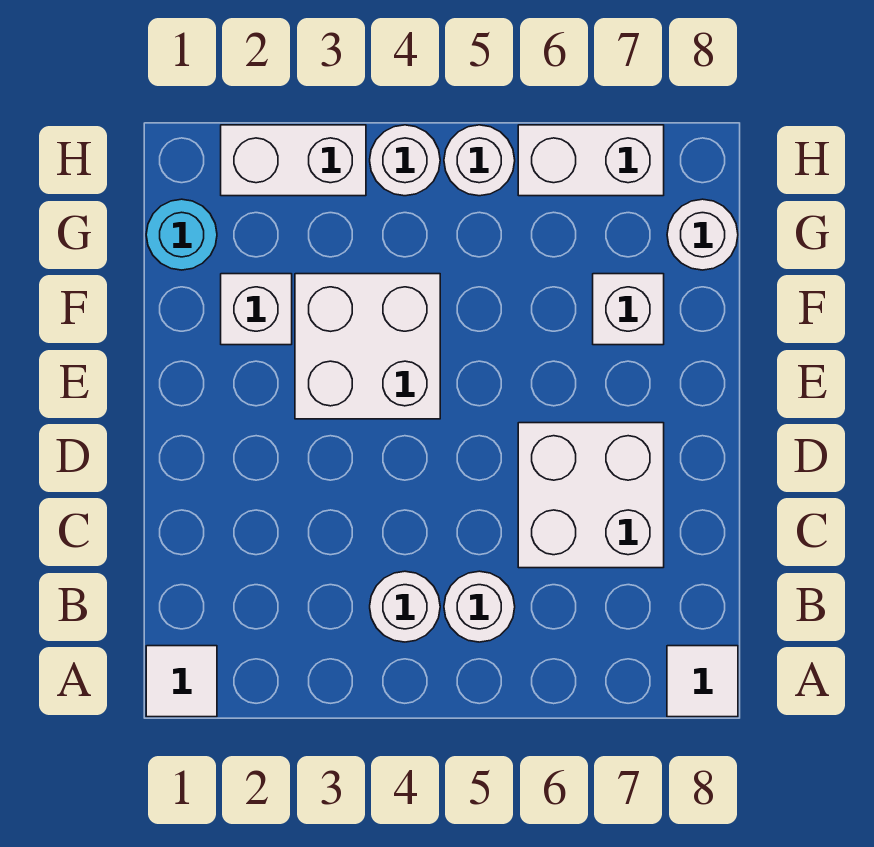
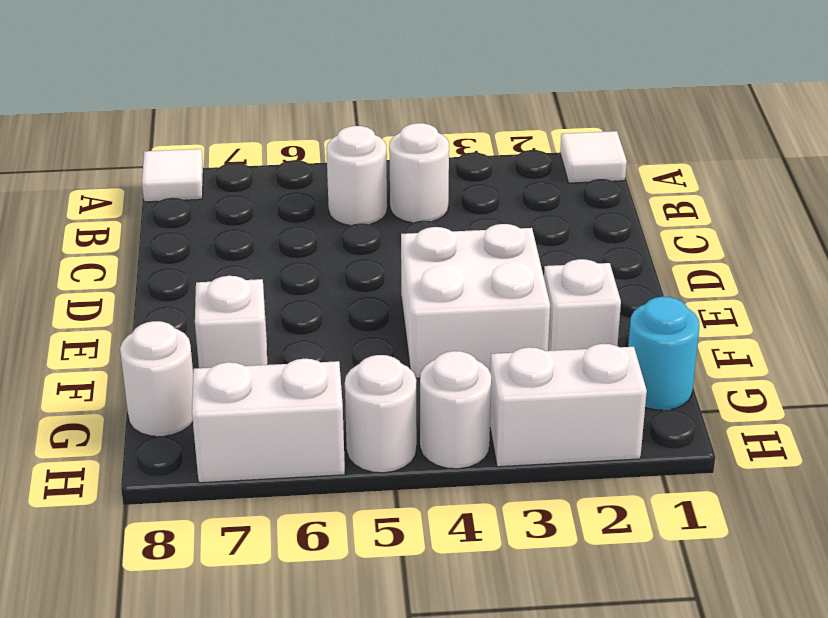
white brick C6:D7 level 1 -> none

